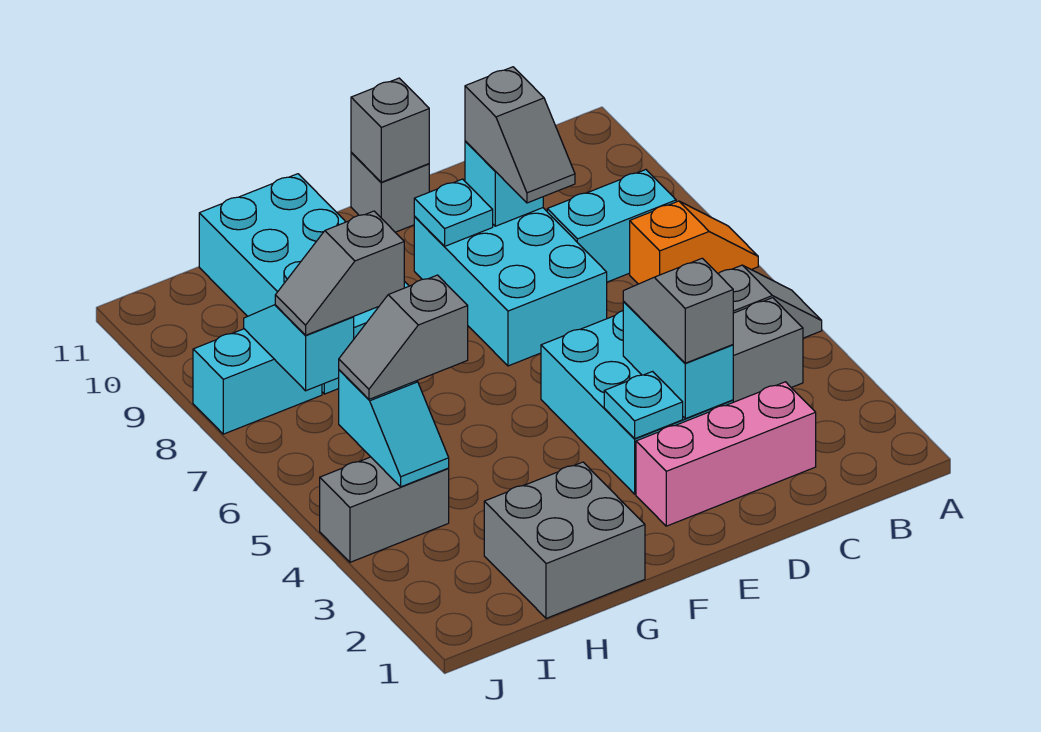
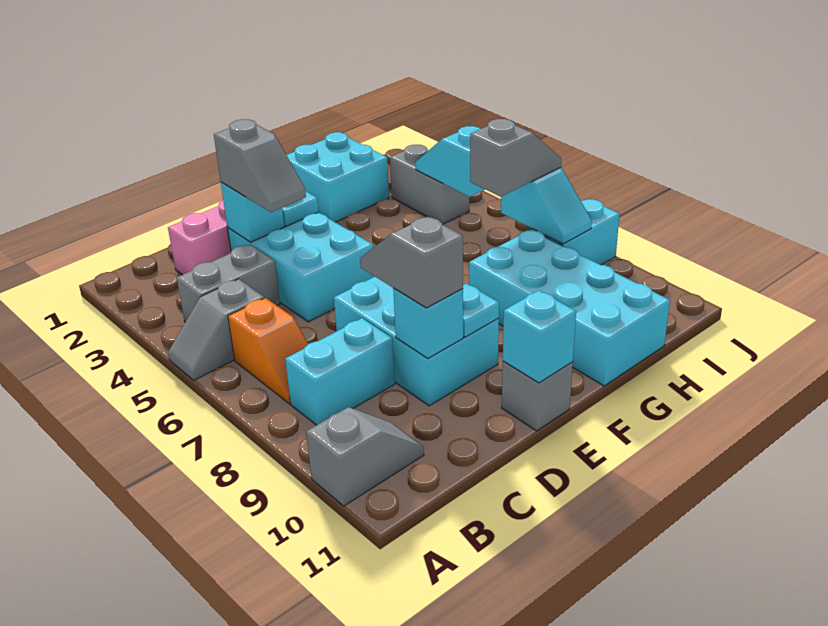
orange slope A7:B7 level 1 top B -> orange slope B6:B7 level 1 top 6
cyan brick D3:D4 level 2 -> cyan brick D3 level 2
grey brick E11 level 2 -> cyan brick E11 level 2
grey brick G1:H2 level 1 -> cyan brick G1:H2 level 1
grey slope H5:I5 level 3 top H -> grey slope A10:B10 level 1 top A
grey brick I4:J4 level 1 -> grey brick I3:I4 level 1

